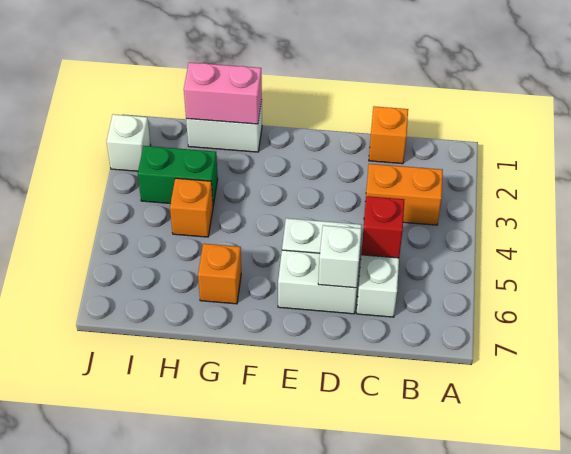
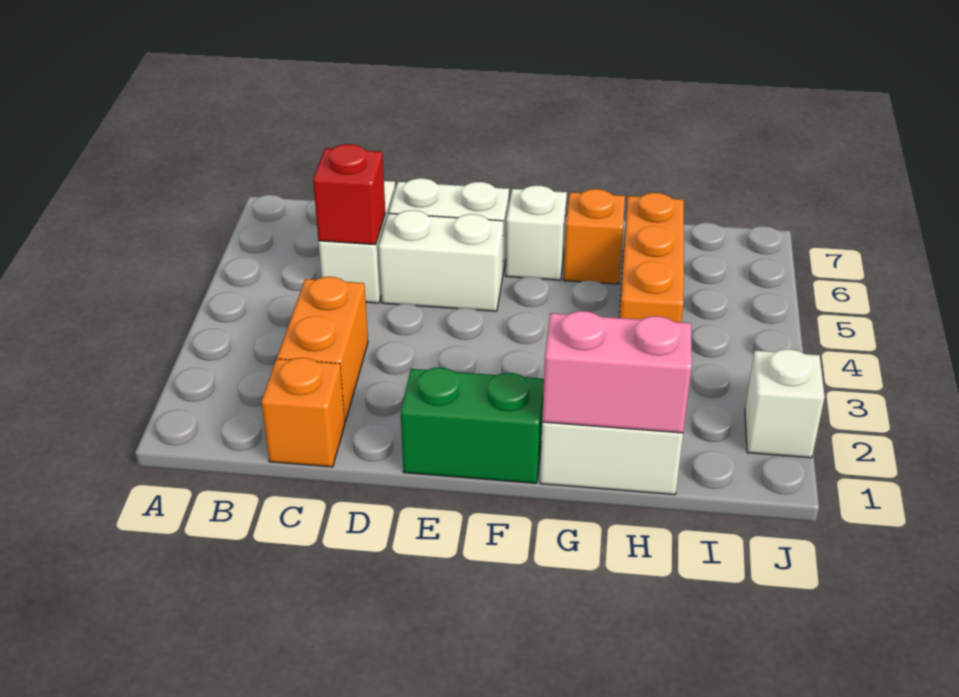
orange brick B3:C3 level 1 -> orange brick C2:C3 level 1
white brick D6 level 2 -> white brick F6 level 1
green brick H3:I3 level 1 -> green brick E1:F1 level 1
orange brick H4 level 1 -> orange brick H4:H6 level 1

